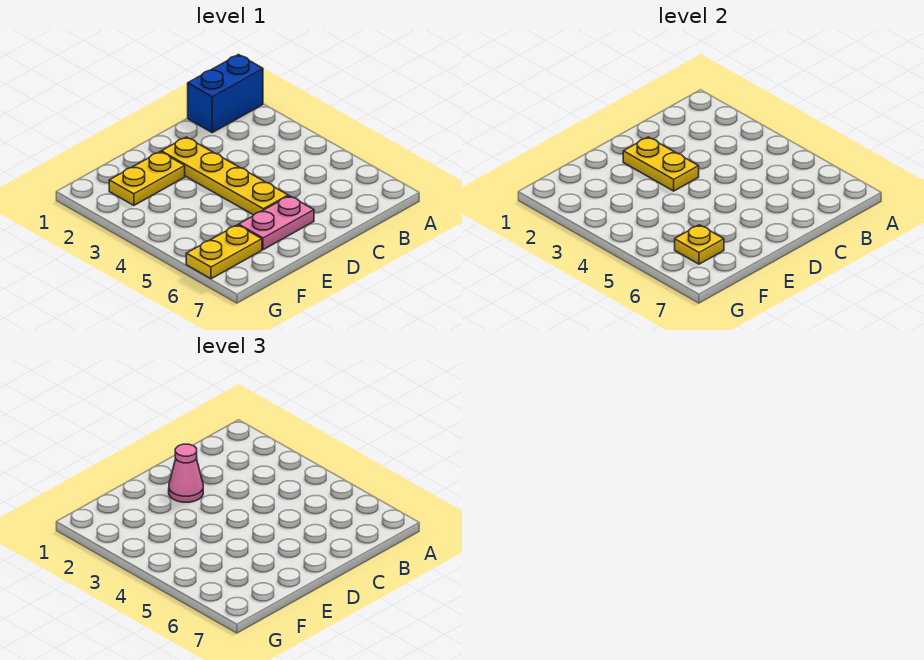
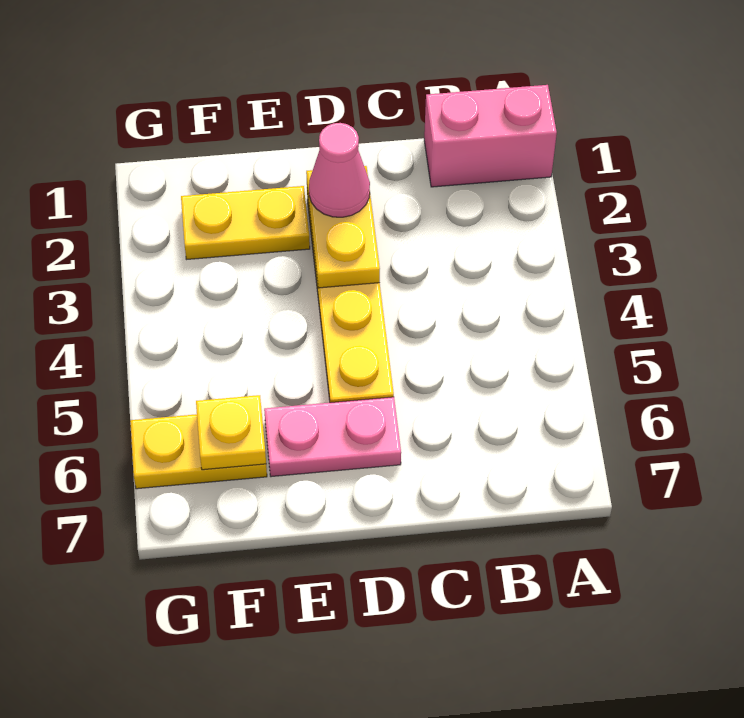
blue brick A1:B1 level 1 -> pink brick A1:B1 level 1

